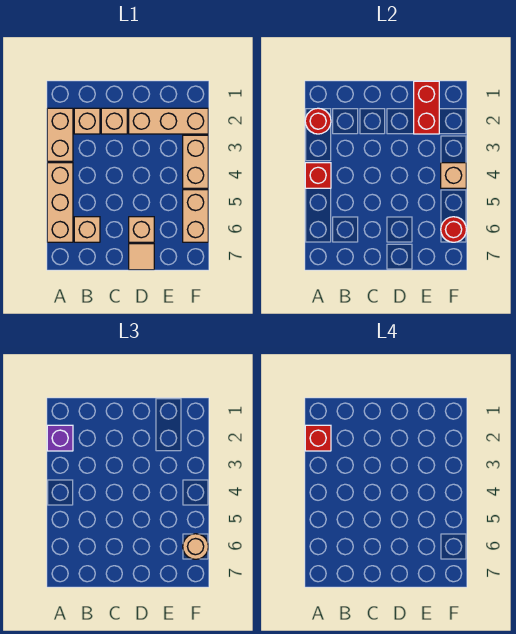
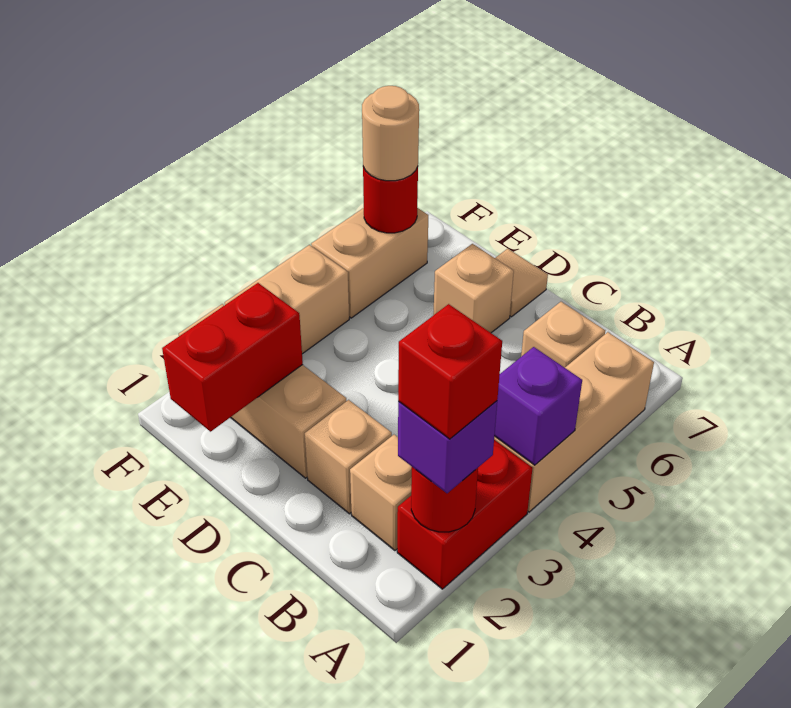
tan brick A2:A3 level 1 -> red brick A2:A3 level 1
red brick A4 level 2 -> purple brick A4 level 2
tan brick F4 level 2 -> none

